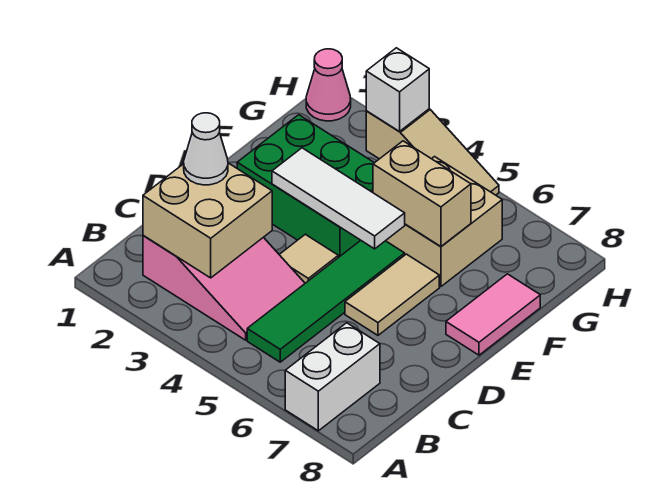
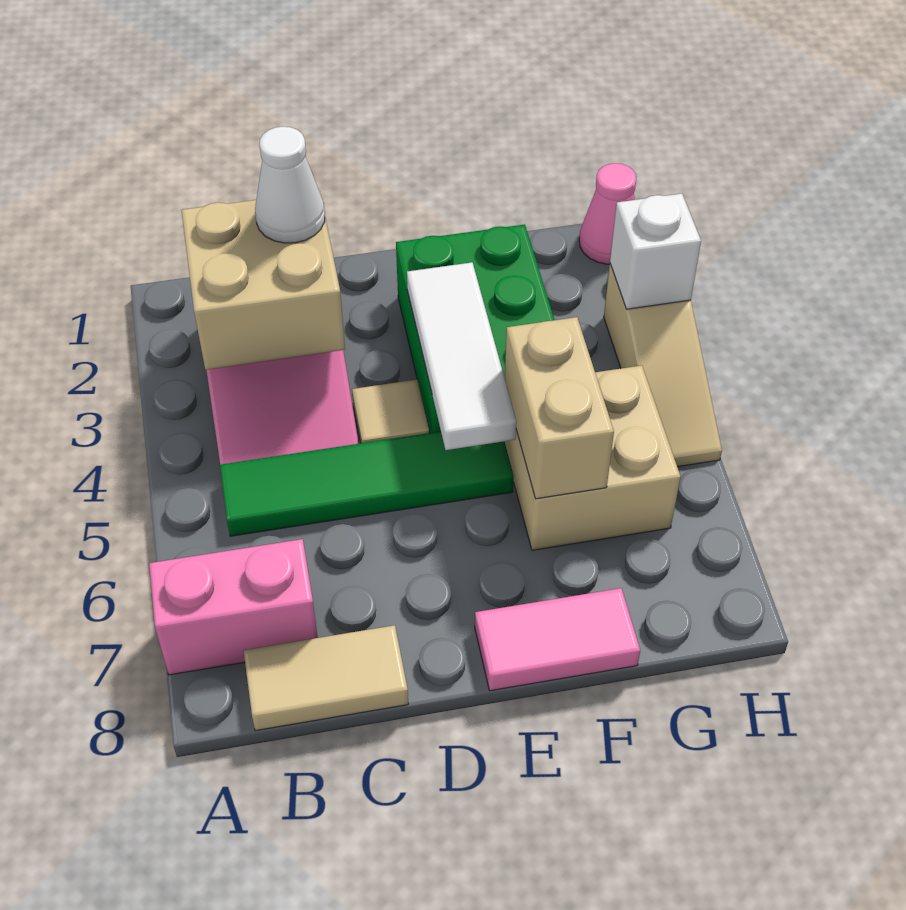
white brick A7:B7 level 1 -> pink brick A7:B7 level 1
tan tile D6:E6 level 1 -> tan tile B8:C8 level 1

